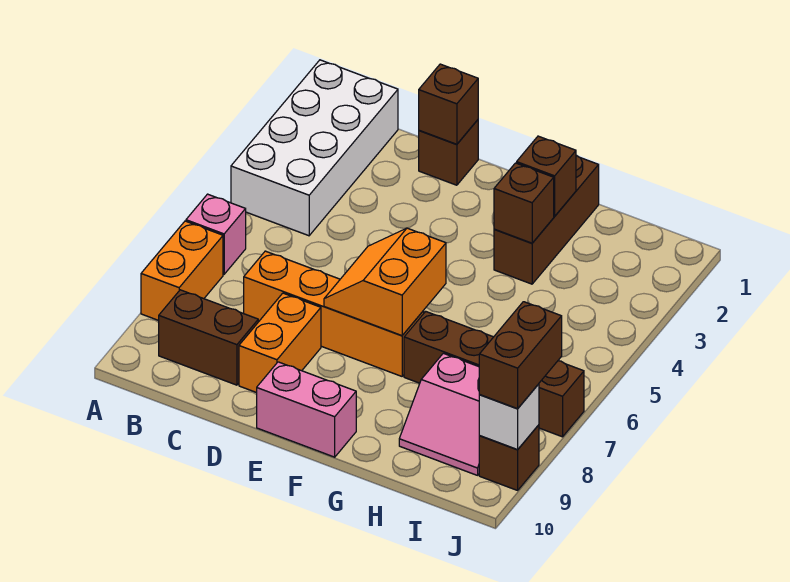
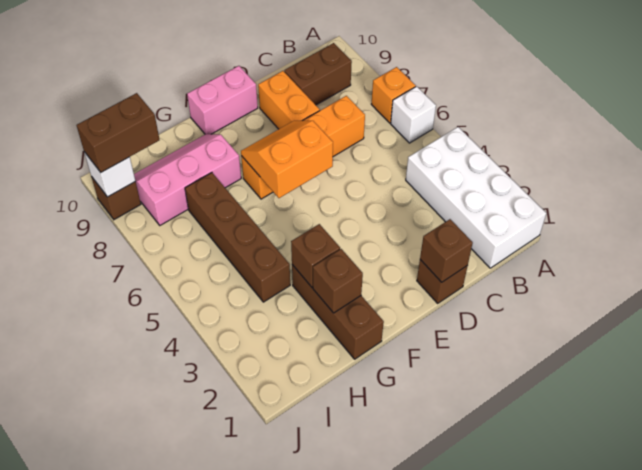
pink brick A6 level 1 -> white brick A6 level 1
orange brick A7:A8 level 1 -> orange brick A7 level 1
orange slope E6:F7 level 2 top F -> orange slope E6:F7 level 2 top 6
brown brick G7:J7 level 1 -> brown brick H4:H7 level 1
pink slope H8:I9 level 1 top 8 -> pink slope G8:I9 level 1 top 8
brown brick J8:J9 level 3 -> brown brick I9:J9 level 3

